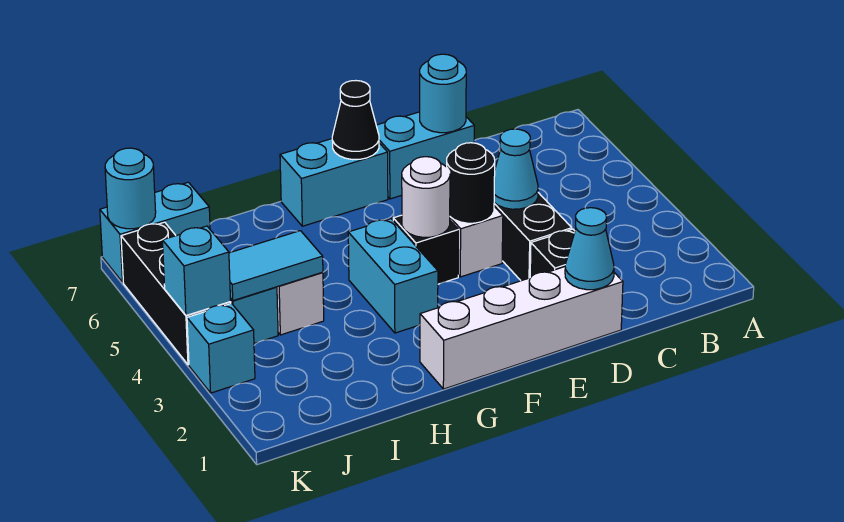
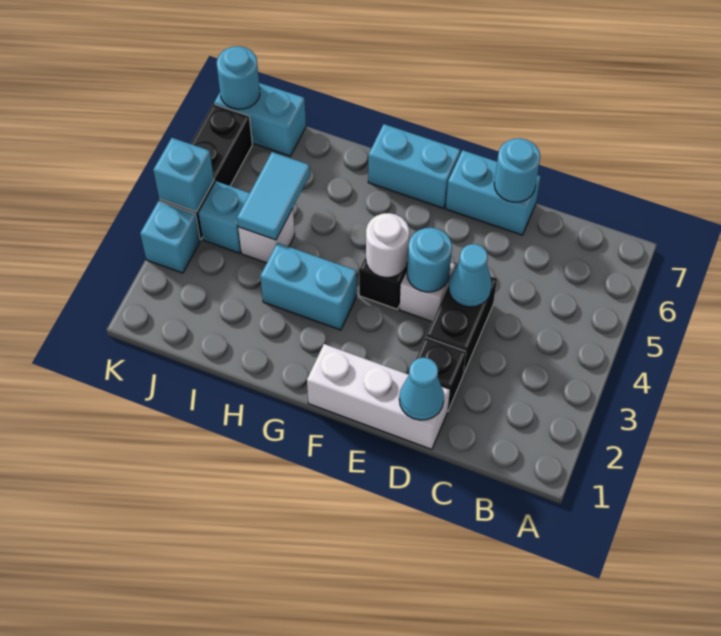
white brick D1:G1 level 1 -> white brick D1:F1 level 1
black round brick E4 level 2 -> cyan round brick E4 level 2
black cone F7 level 2 -> none
cyan brick G3:G4 level 1 -> cyan brick G3:H3 level 1
cyan tile I4:J4 level 2 -> cyan tile I4:I5 level 2

